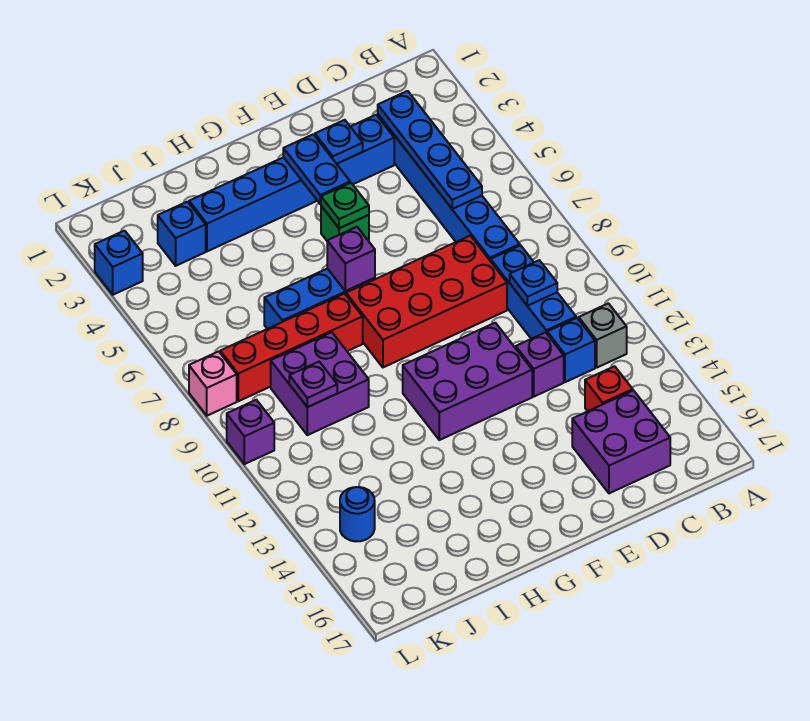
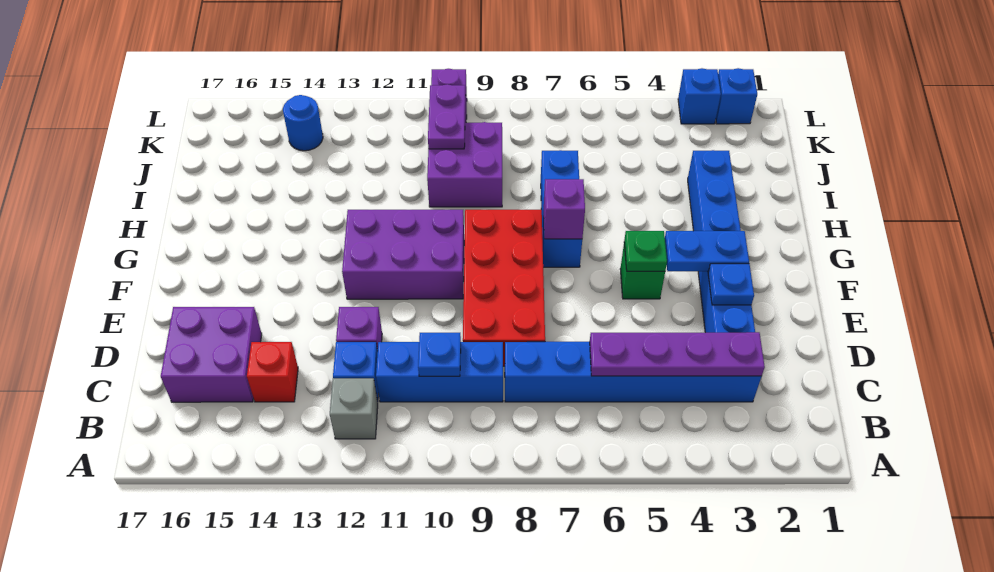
blue plate C3:C6 level 2 -> purple plate C3:C6 level 2
purple brick E11:G12 level 1 -> purple brick F10:G12 level 1
red brick H8:K8 level 1 -> none
blue brick J3 level 1 -> blue brick L2 level 1
purple plate J10 level 2 -> purple plate J10:K10 level 2
pink brick L8 level 1 -> none

